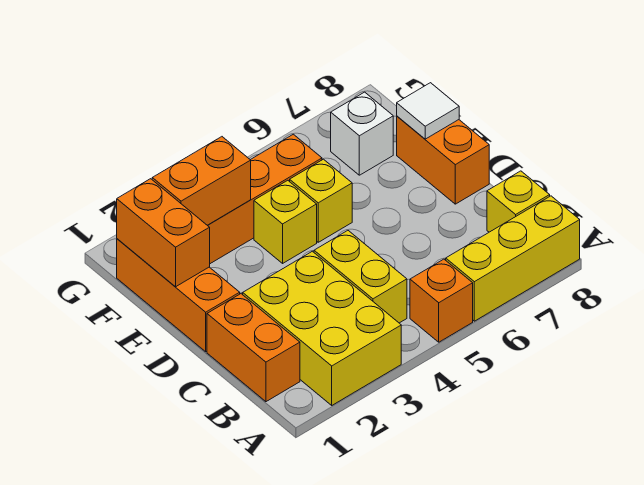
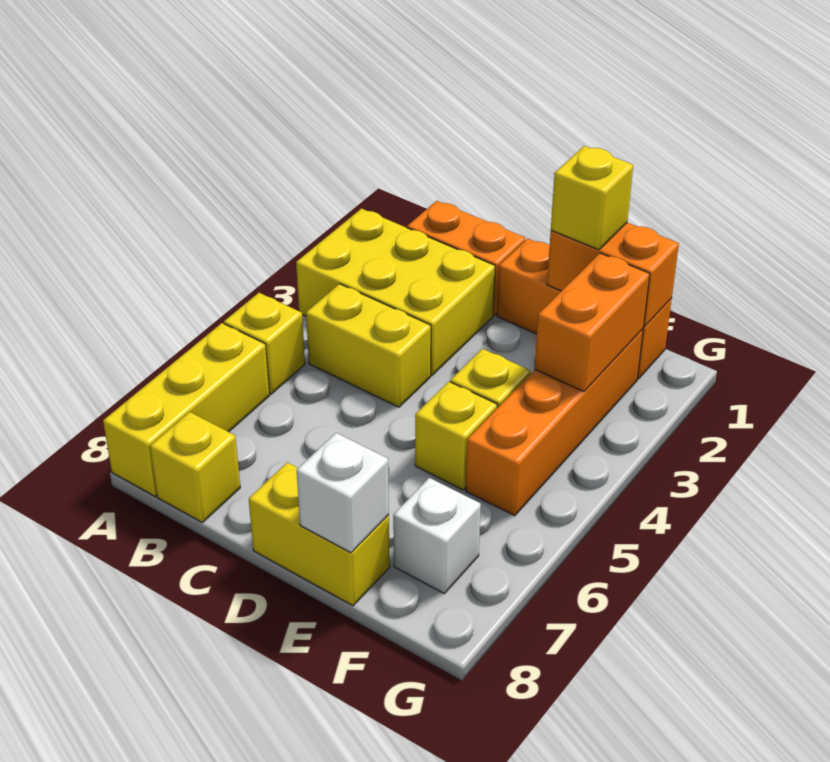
orange brick A5 level 1 -> yellow brick A5 level 1
orange brick D8:E8 level 1 -> yellow brick D8:E8 level 1
none -> yellow brick E1 level 3
white tile E8 level 2 -> white brick E8 level 2

